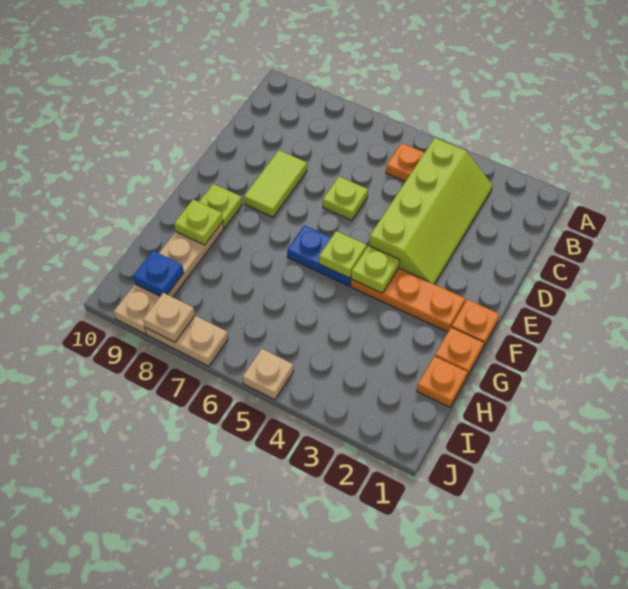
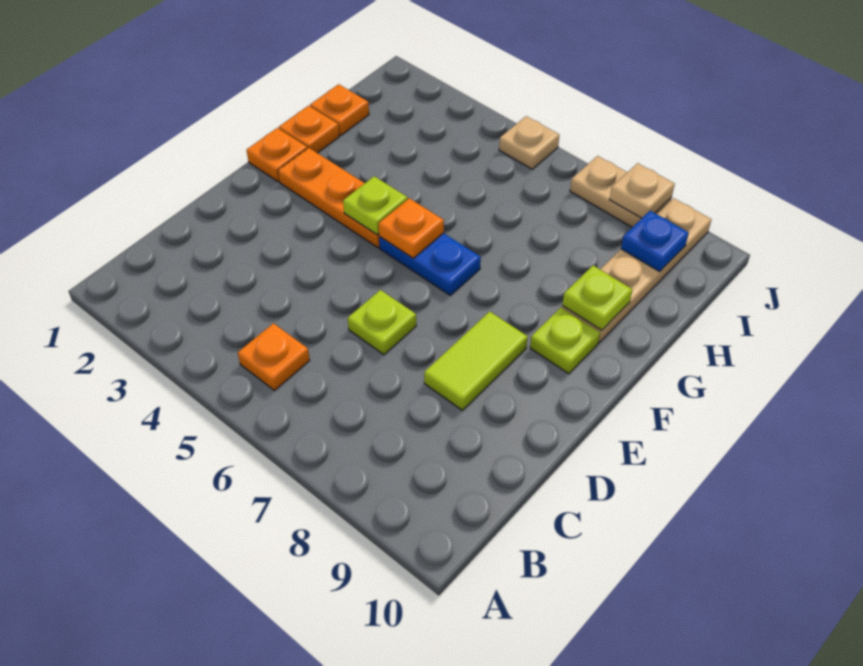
lime slope B3:E4 level 1 top 4 -> none
lime plate F5 level 2 -> orange plate F5 level 2

